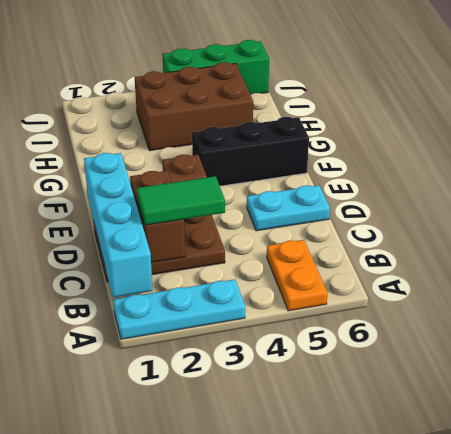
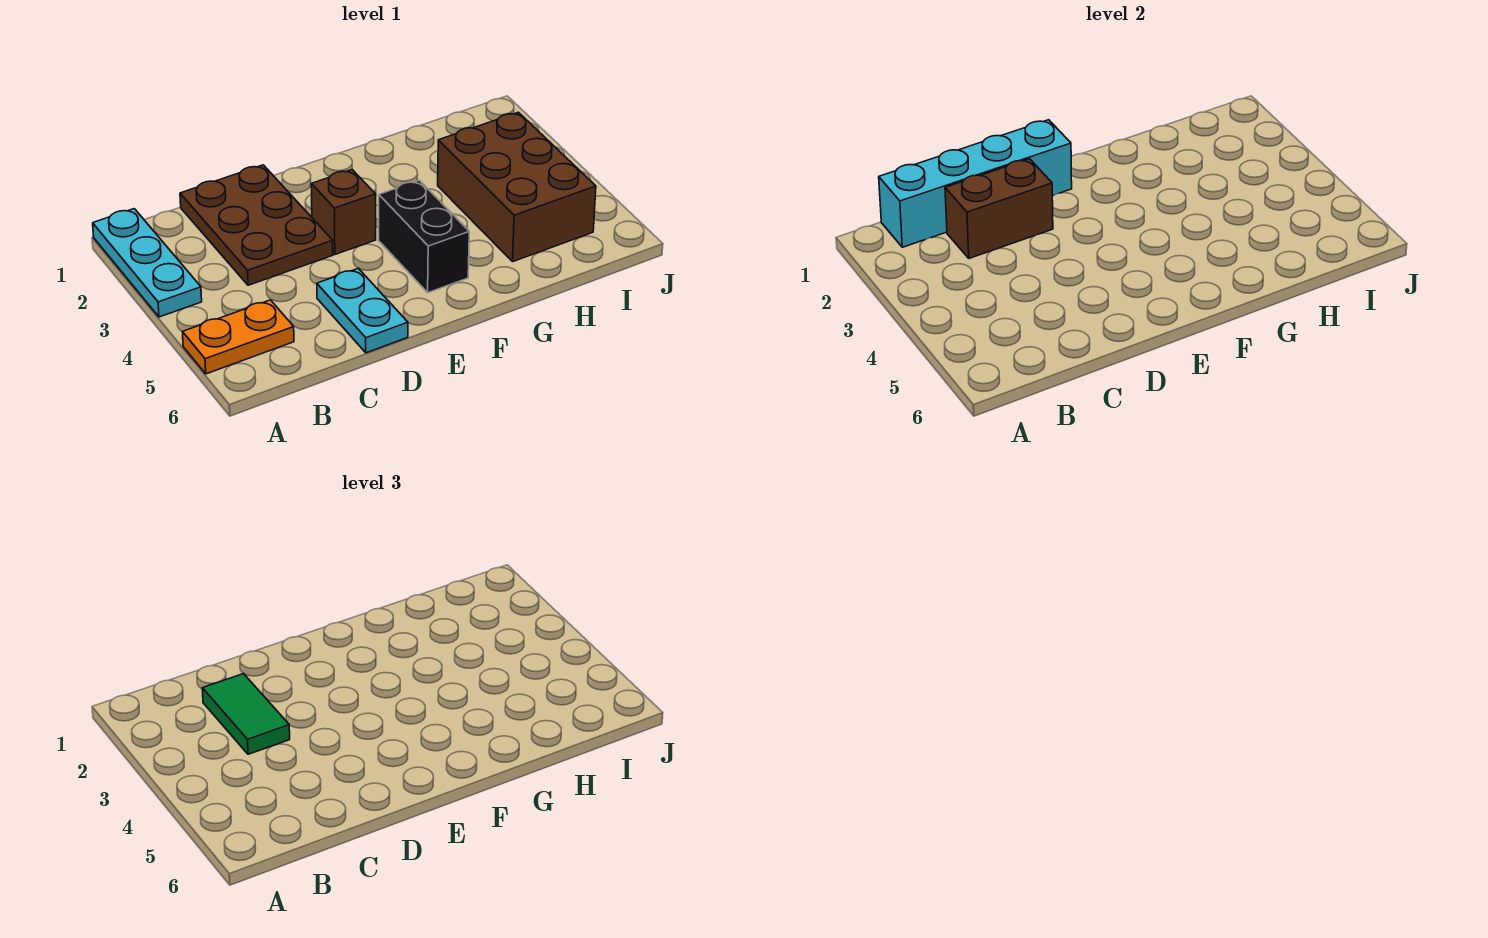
black brick F4:F6 level 1 -> black brick F4:F5 level 1
green brick J4:J6 level 1 -> none

